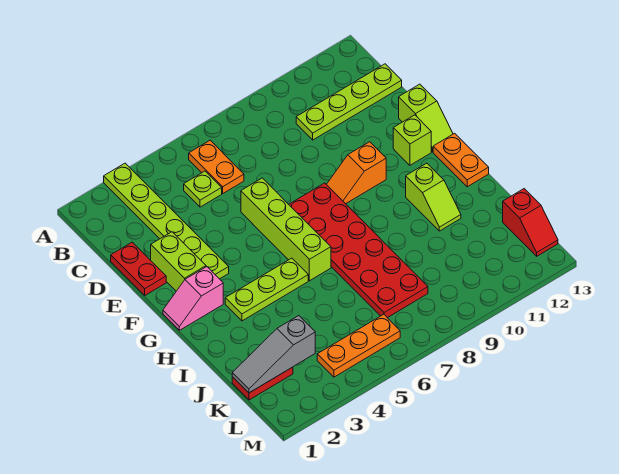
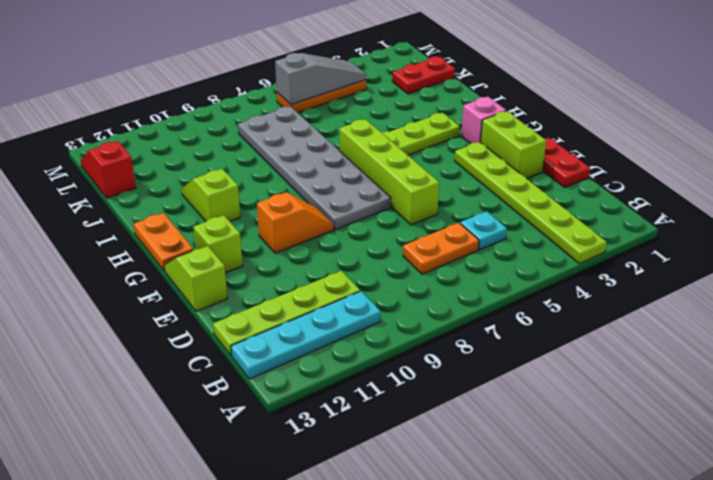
orange plate B6:C6 level 1 -> orange plate C6:C7 level 1
none -> cyan plate B10:B13 level 1
lime plate C5 level 1 -> cyan plate C5 level 1
red plate F7:K8 level 1 -> grey plate F7:K8 level 1
grey slope K1:K3 level 2 top 3 -> grey slope L4:L6 level 2 top 6

